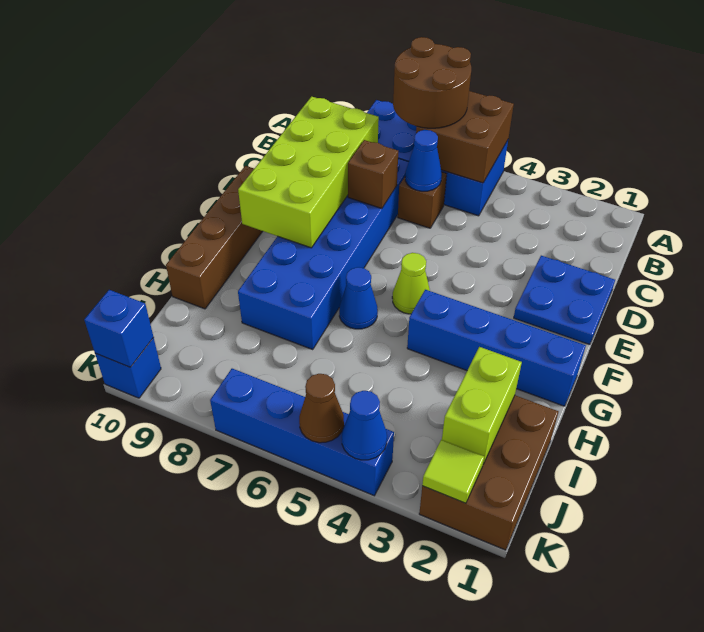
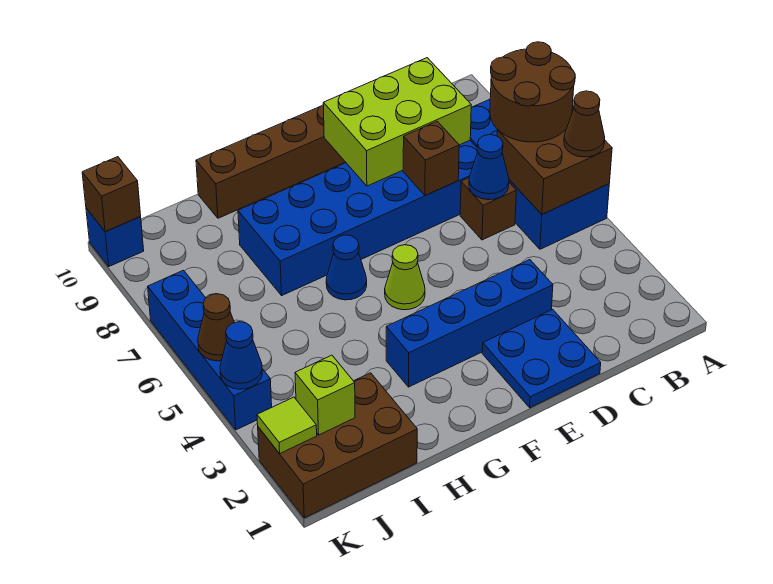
none -> brown cone A5 level 3
lime brick C8:F9 level 2 -> lime brick C8:E9 level 2
blue brick G1:G4 level 1 -> blue brick D3:G3 level 1
lime brick I2:J2 level 2 -> lime brick J2 level 2
blue brick K10 level 2 -> brown brick K10 level 2

